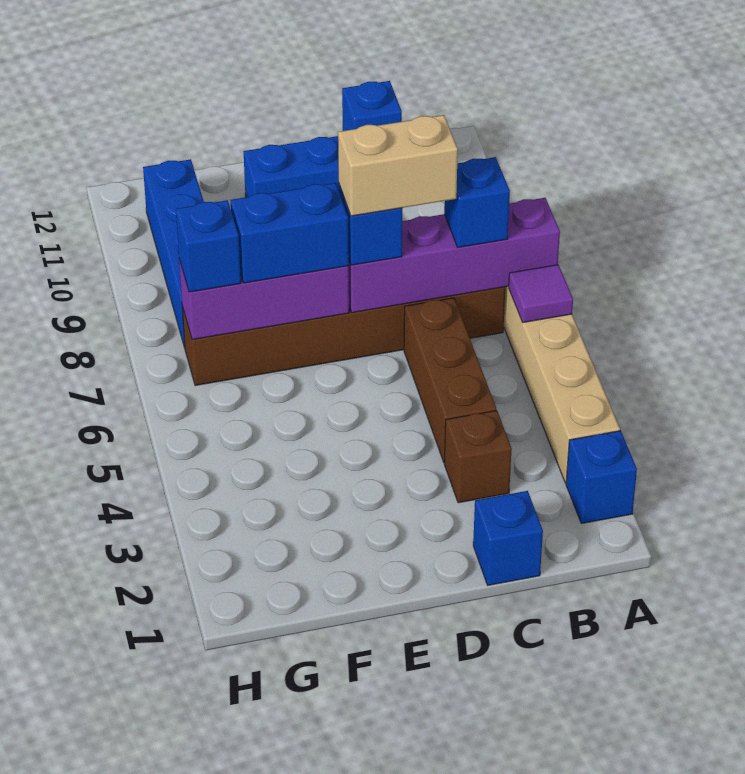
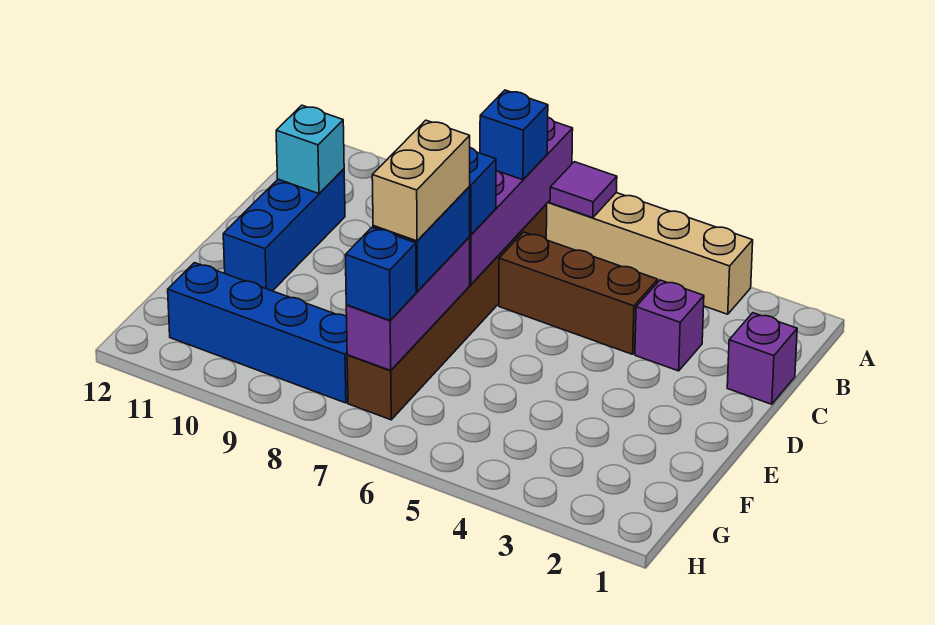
blue brick A2 level 1 -> none
blue brick C1 level 1 -> purple brick C1 level 1
brown brick C3 level 1 -> purple brick C3 level 1
tan brick C7:D7 level 4 -> tan brick E7:F7 level 4
blue brick C11 level 2 -> cyan brick C11 level 2

